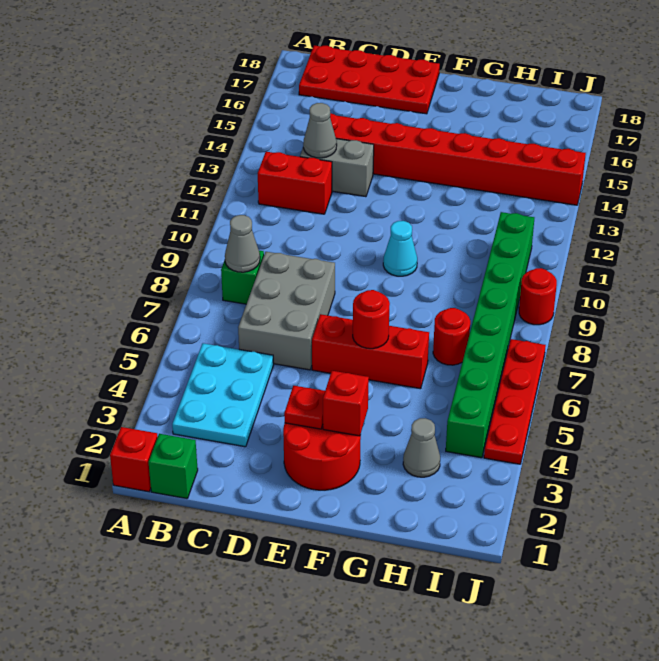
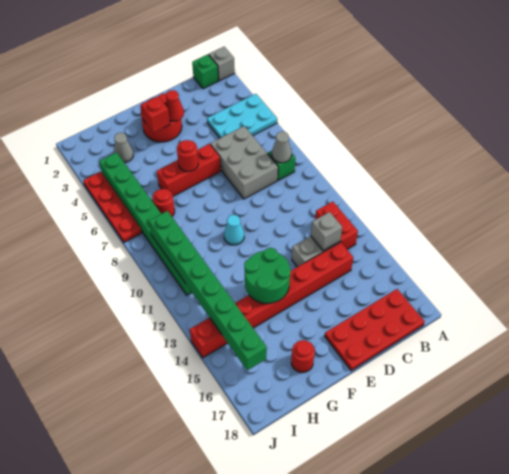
red brick A1 level 1 -> grey brick A1 level 1
cyan plate B3:C5 level 1 -> cyan plate A4:C5 level 1
red brick B12:C12 level 1 -> red brick B12:B13 level 1
grey cone C13 level 2 -> grey brick C13 level 2
red plate E3 level 2 -> red cone E3 level 2
none -> green round brick F13:G14 level 2
none -> green brick I9:I16 level 2
red round brick J9 level 1 -> red round brick G17 level 1

